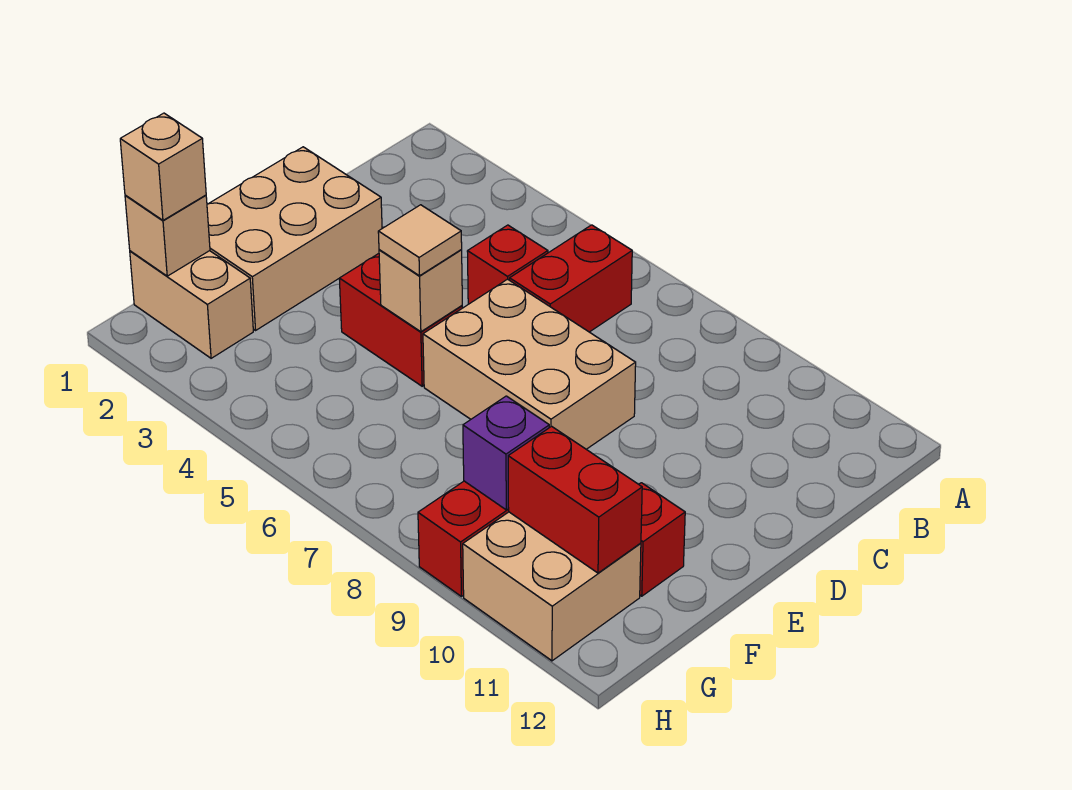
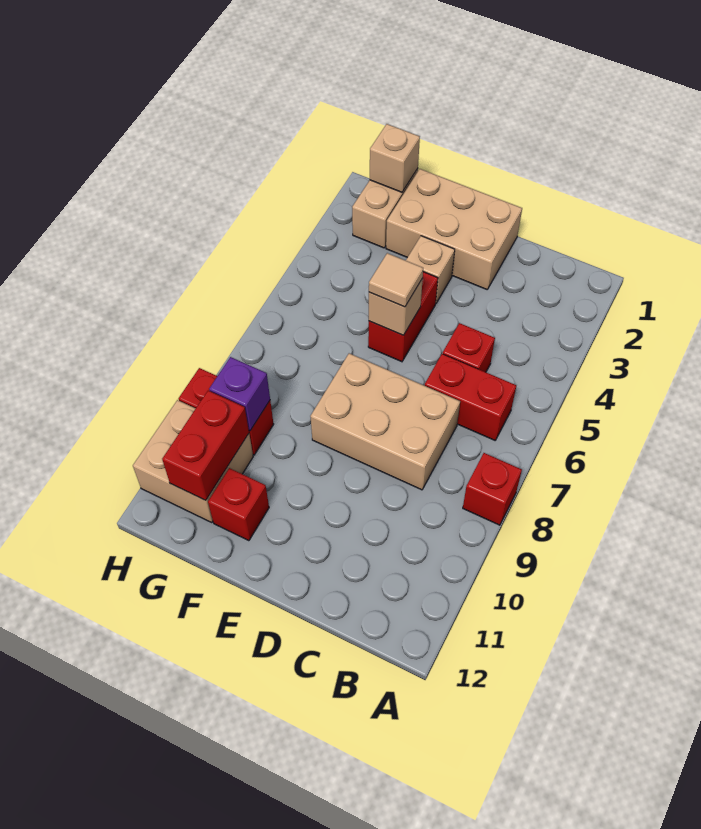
none -> red brick A8 level 1
tan brick D6:E8 level 1 -> tan brick C7:E8 level 1
tan brick G1 level 3 -> tan brick E3 level 1

